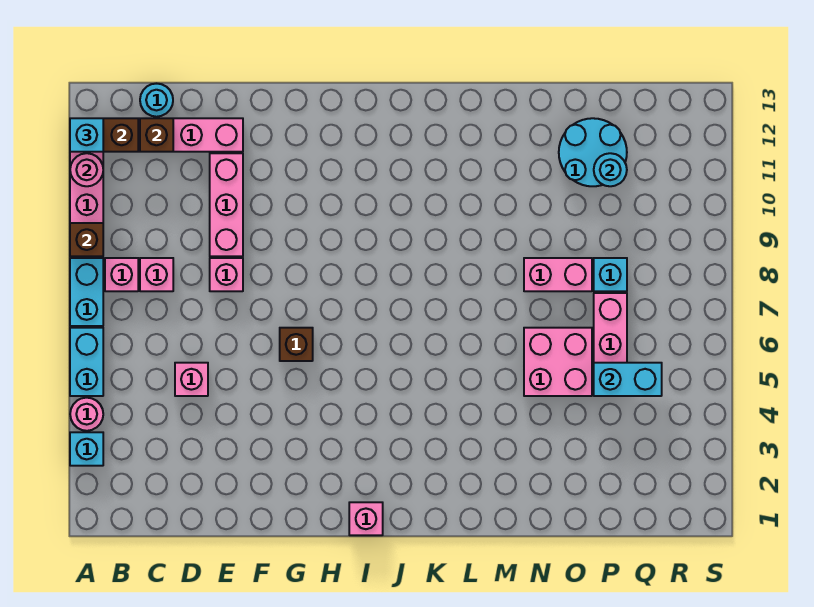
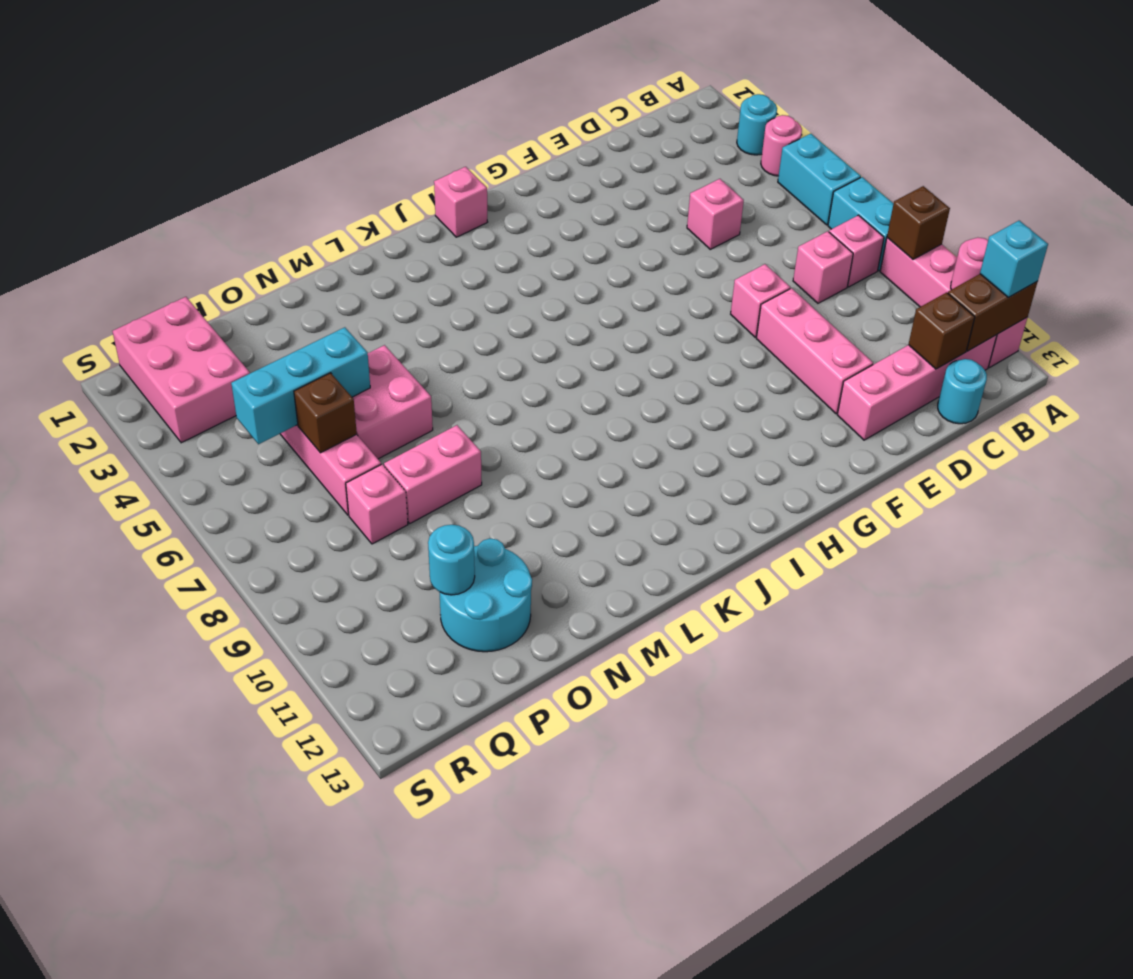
cyan brick A3 level 1 -> cyan round brick A3 level 1
brown brick G6 level 1 -> brown brick P6 level 2
cyan brick P5:Q5 level 2 -> cyan brick O5:Q5 level 2
cyan brick P8 level 1 -> pink brick P8 level 1
none -> pink brick Q1:R3 level 1

